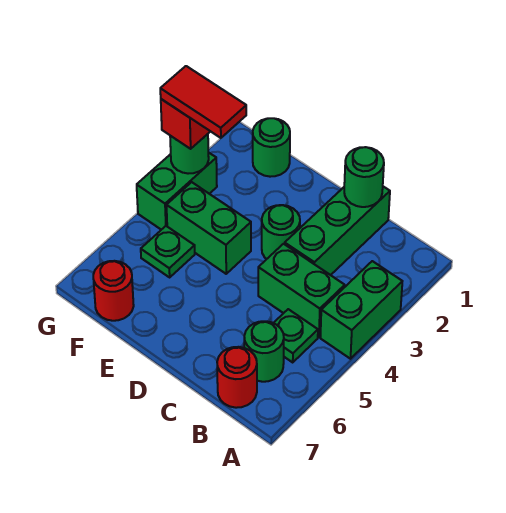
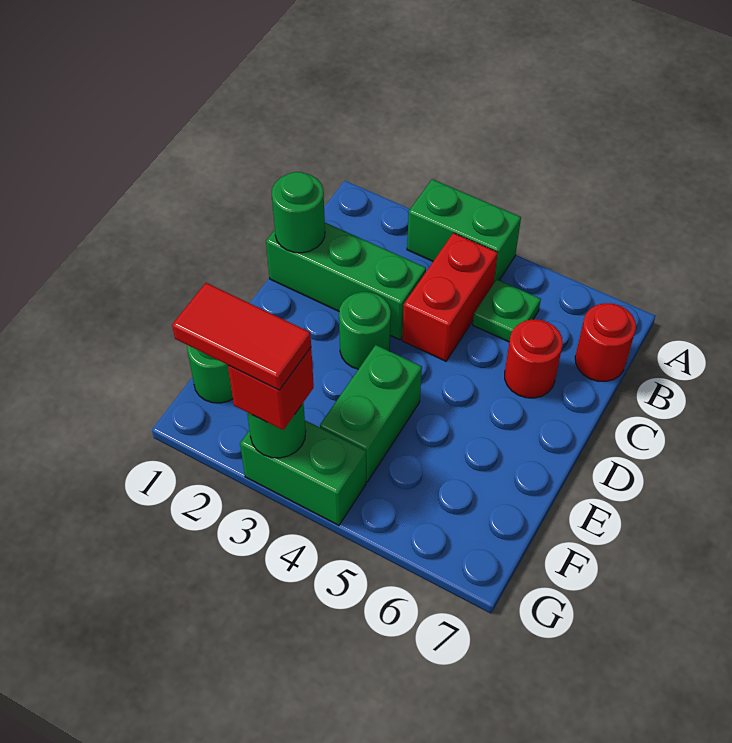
green brick B4:C4 level 1 -> red brick B4:C4 level 1
green round brick B6 level 1 -> none
red tile F3:G3 level 4 -> red tile G2:G3 level 4
green plate F5 level 1 -> none
red round brick F7 level 1 -> red round brick C6 level 1

